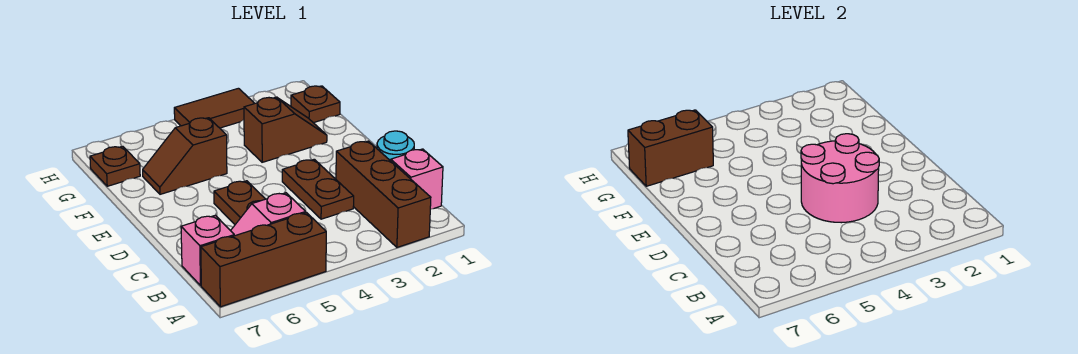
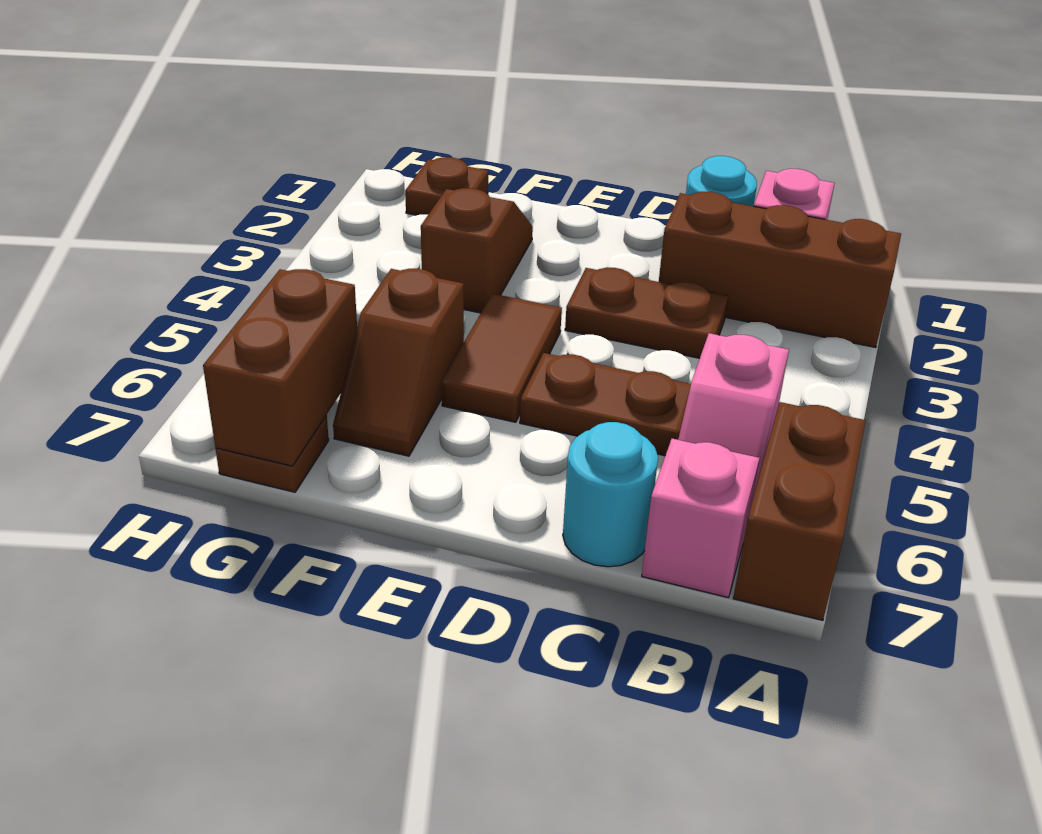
brown brick A5:A7 level 1 -> brown brick A6:A7 level 1
pink round brick C3:D4 level 2 -> none
none -> cyan round brick C7 level 1
brown tile H3:H4 level 1 -> brown tile E4:E5 level 1

